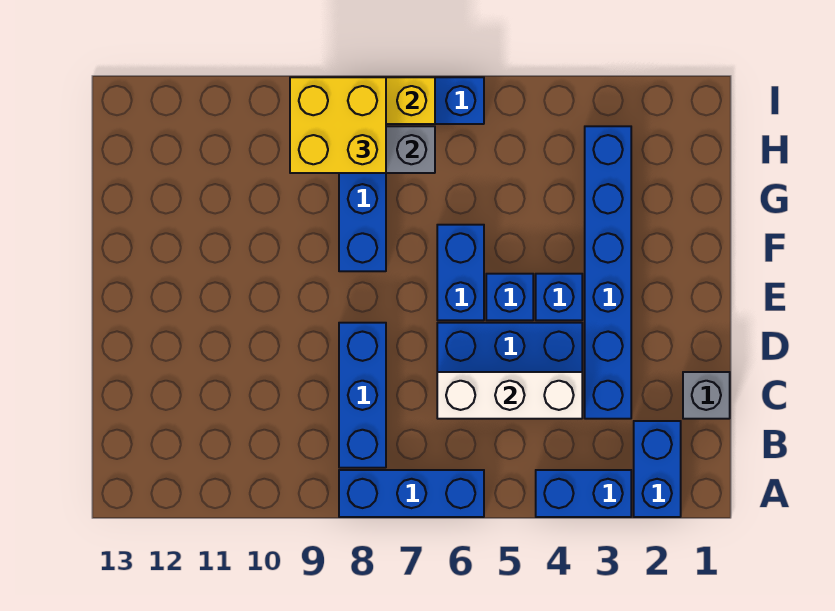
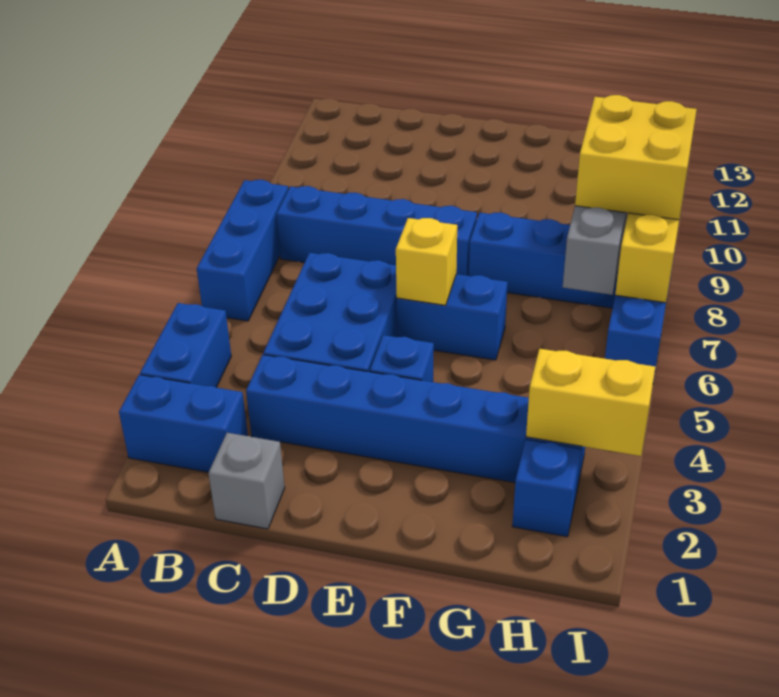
blue brick B8:D8 level 1 -> blue brick B8:E8 level 1
white brick C4:C6 level 2 -> none
blue brick E5 level 1 -> blue brick H2 level 1
none -> yellow brick E6 level 2
none -> yellow brick H3:I3 level 2

